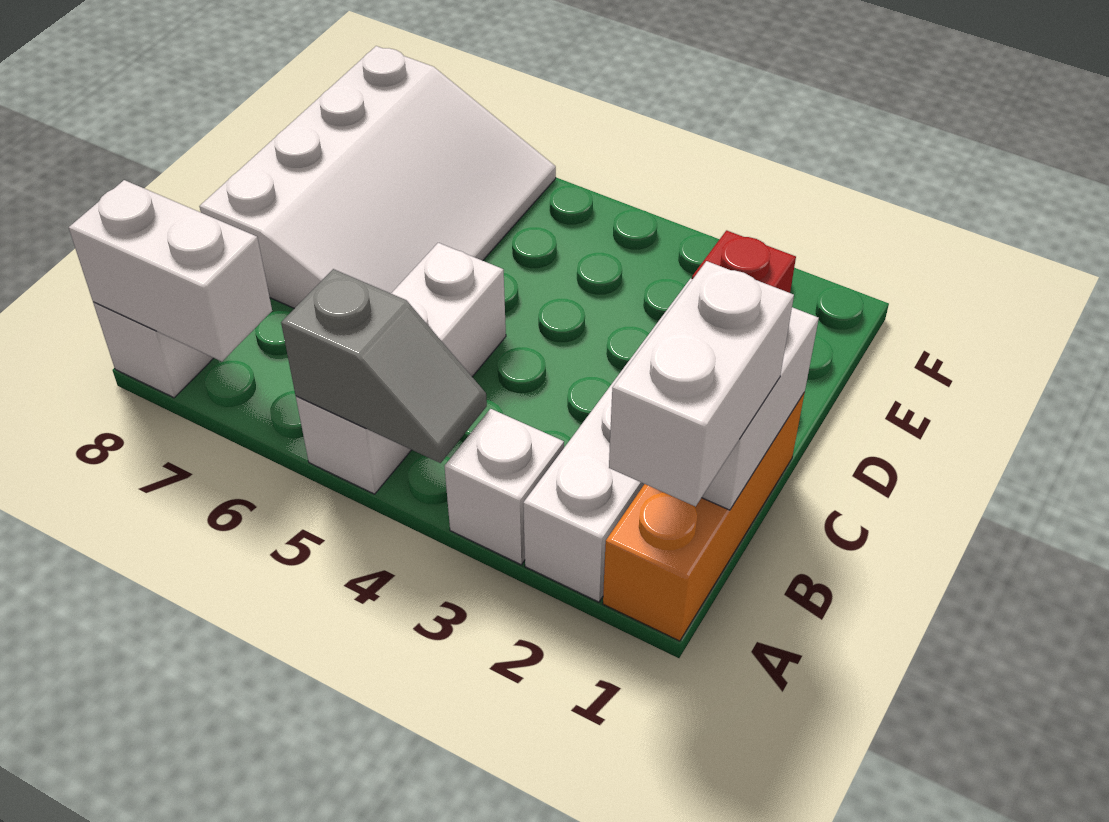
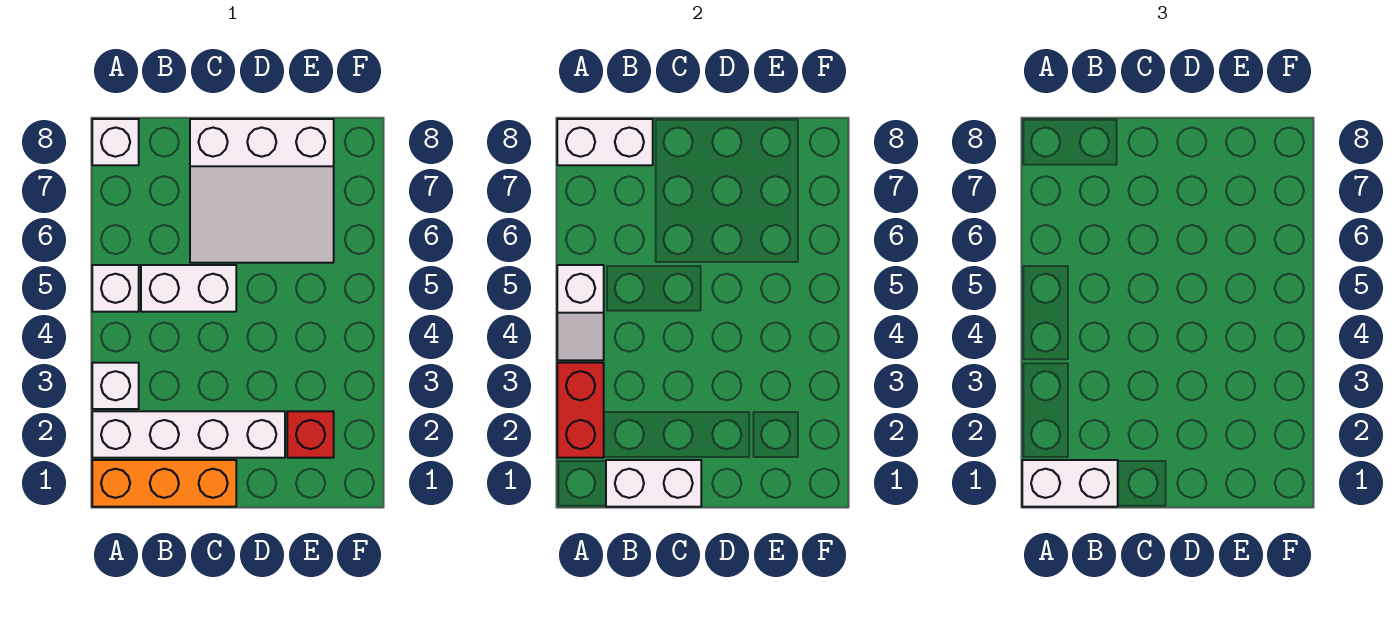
none -> red brick A2:A3 level 2
grey slope A4:A5 level 2 top 5 -> white slope A4:A5 level 2 top 5
white brick A7:A8 level 2 -> white brick A8:B8 level 2
white slope C6:F8 level 1 top 8 -> white slope C6:E8 level 1 top 8

